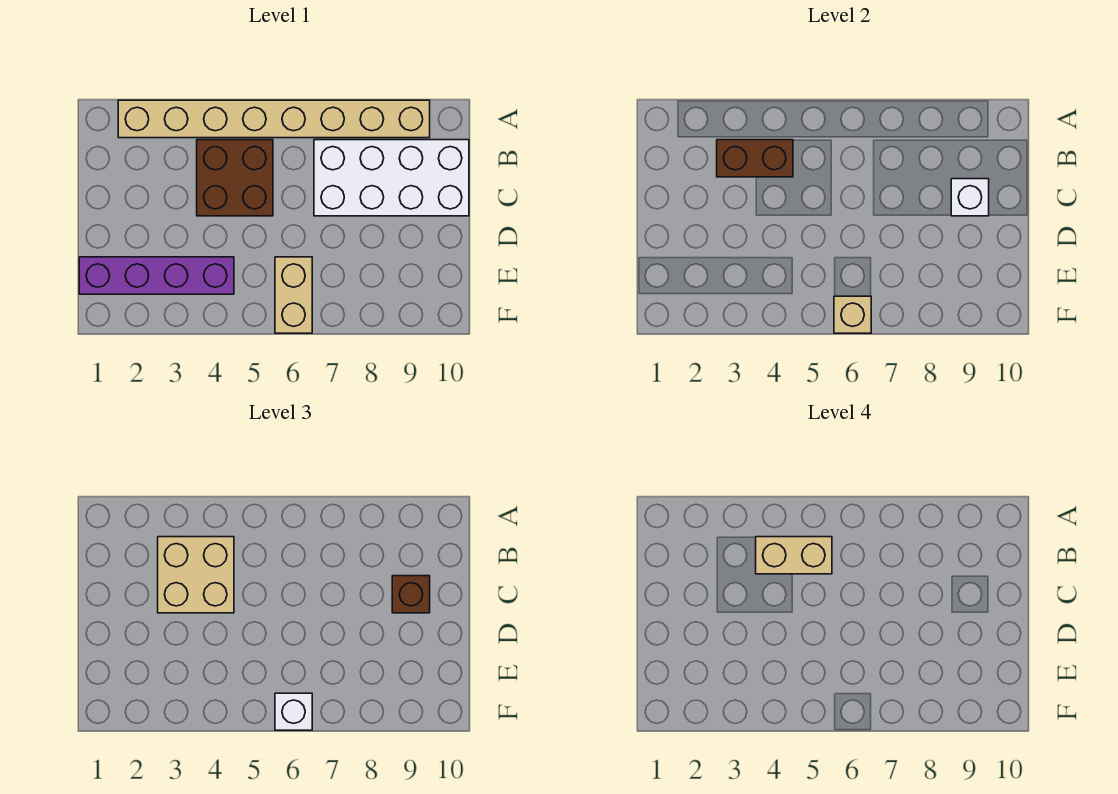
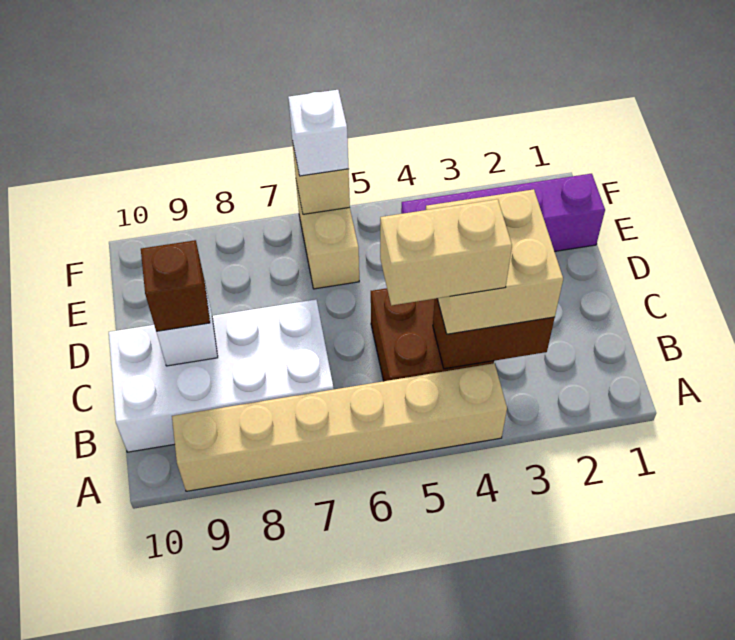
tan brick A2:A9 level 1 -> tan brick A4:A9 level 1

